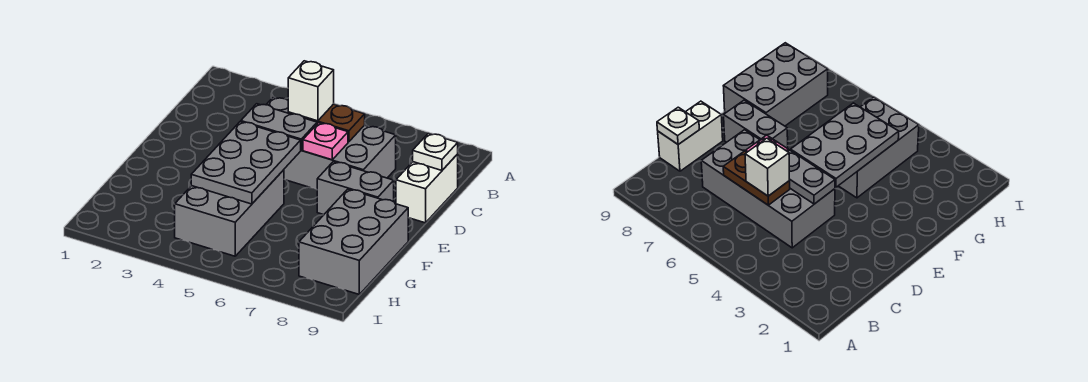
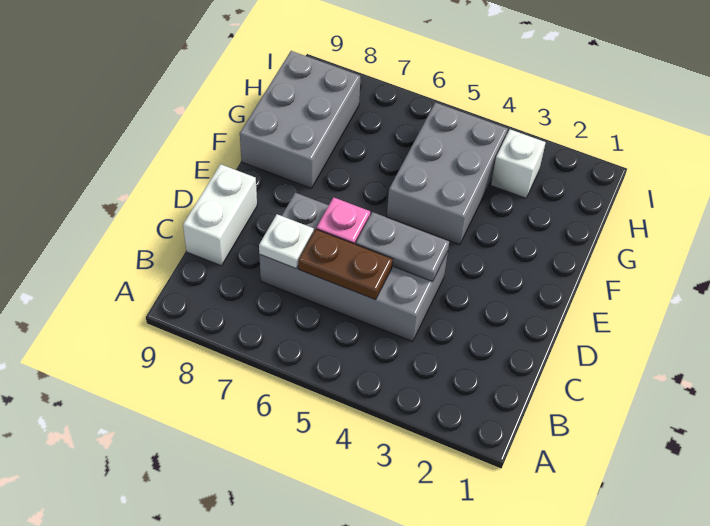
white brick C5 level 3 -> white brick H3 level 1
white plate C9 level 2 -> white plate C7 level 2
grey plate E4:G5 level 2 -> none
grey brick E7:E8 level 1 -> none

